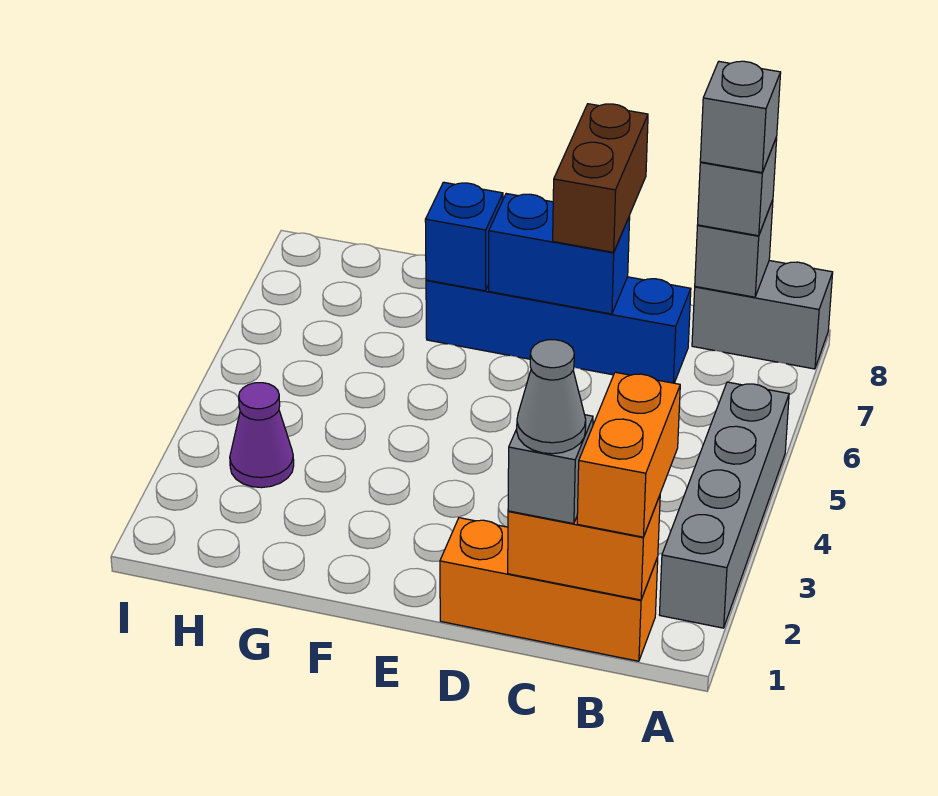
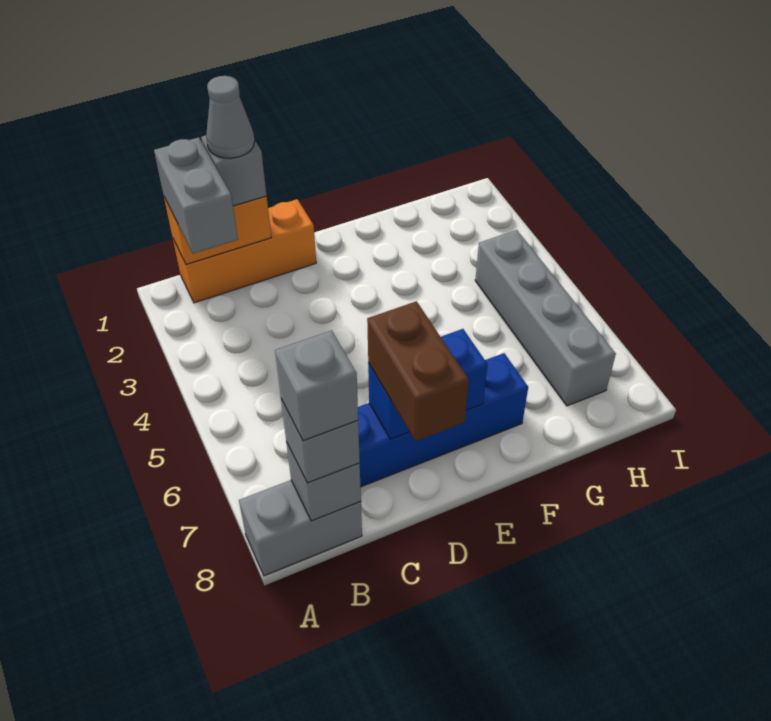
grey brick A2:A5 level 1 -> grey brick H4:H7 level 1
orange brick B1:B2 level 3 -> grey brick B1:B2 level 3
blue brick F7 level 2 -> none
purple cone H3 level 1 -> none

